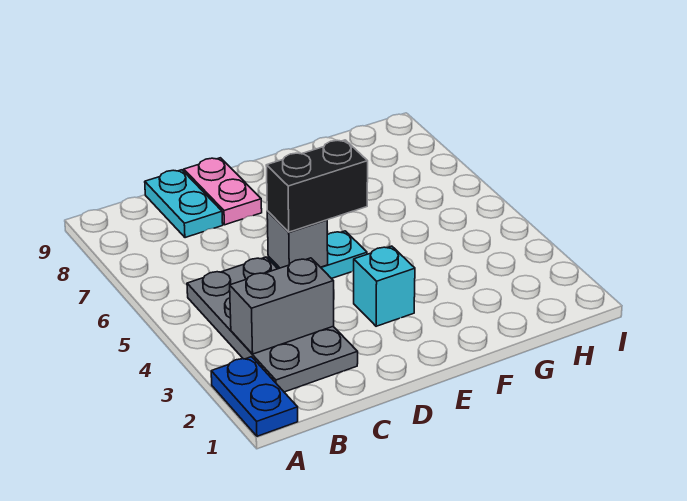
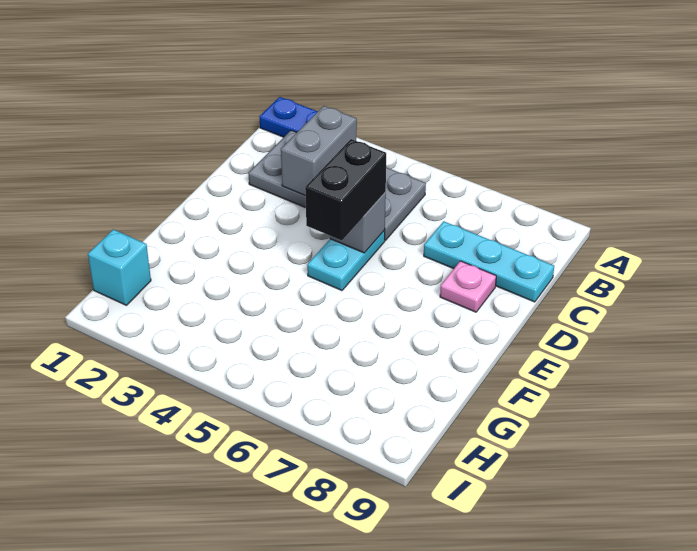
cyan plate C8:C9 level 1 -> cyan plate C7:C9 level 1
pink plate D8:D9 level 1 -> pink plate D8 level 1
cyan brick E3 level 1 -> cyan brick H1 level 1

